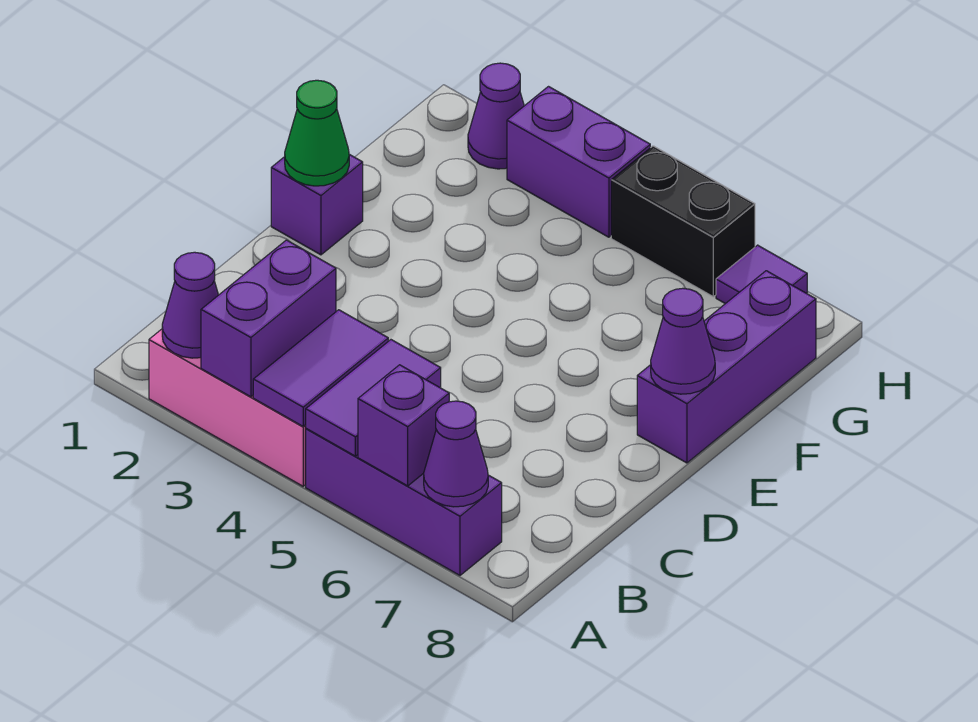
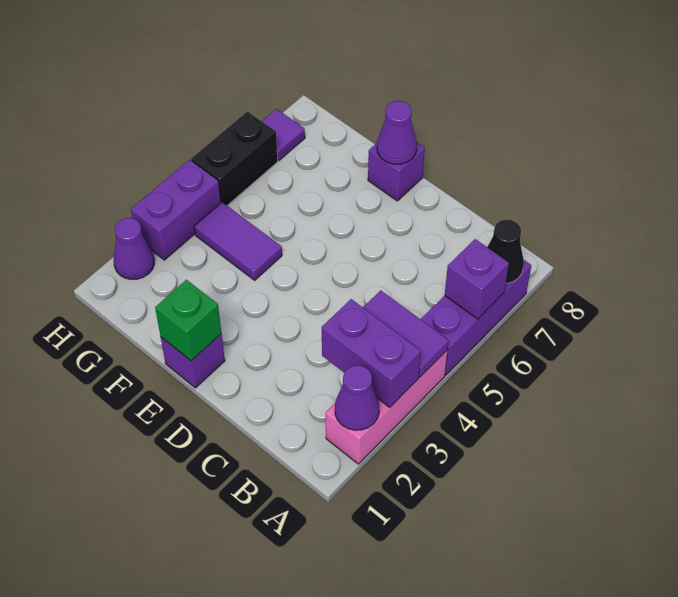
purple tile A5:B5 level 2 -> purple tile F4:G4 level 1
purple cone A7 level 2 -> black cone A7 level 2
green cone E1 level 2 -> green brick E1 level 2
purple brick E8:G8 level 1 -> purple brick E8 level 1

